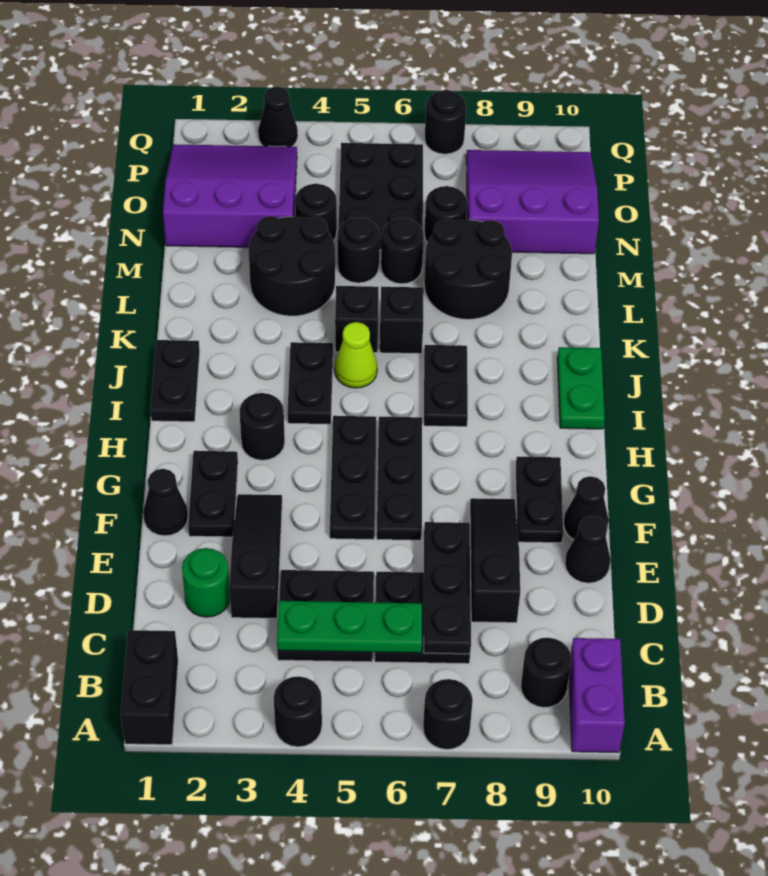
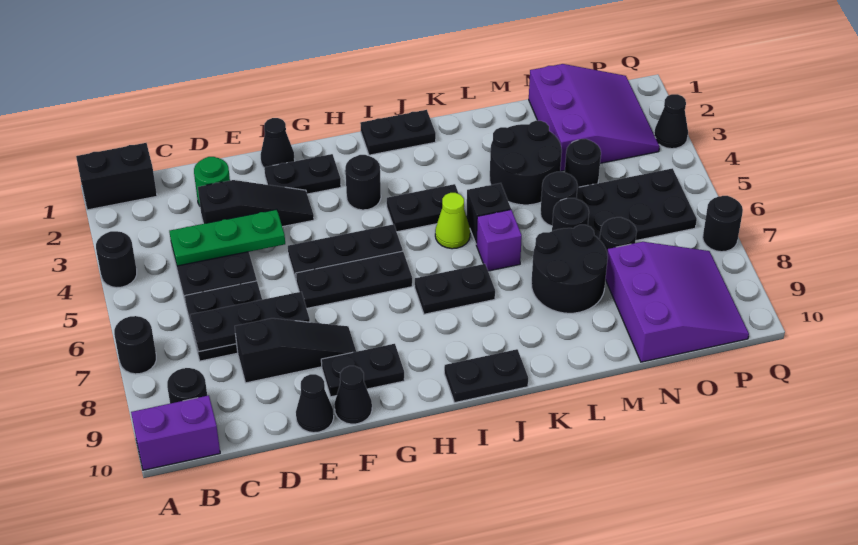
green plate C4:C6 level 2 -> green plate C4:E4 level 2
green plate I10:J10 level 1 -> black plate I10:J10 level 1
black brick K6 level 1 -> purple brick K6 level 1

